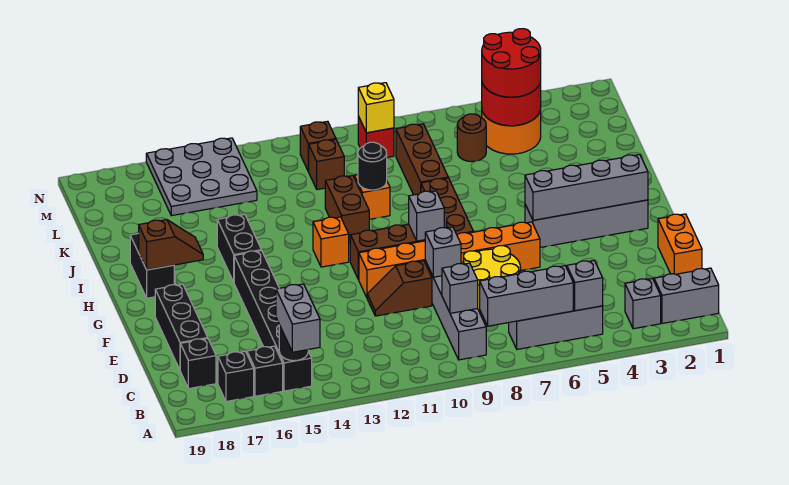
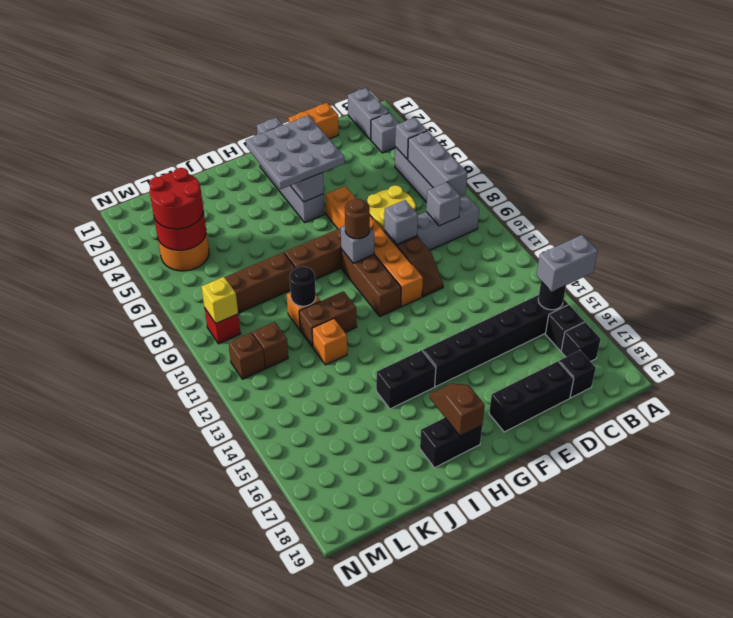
orange brick H12 level 1 -> orange brick J12 level 1
brown round brick L6 level 1 -> brown round brick G9 level 3
grey plate L14:N16 level 1 -> grey plate F3:H5 level 3

